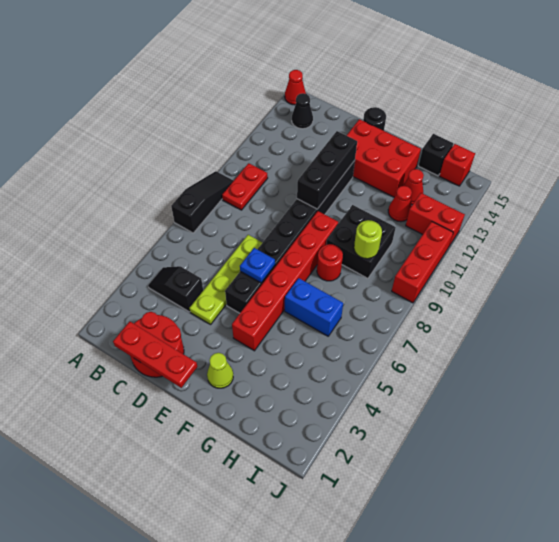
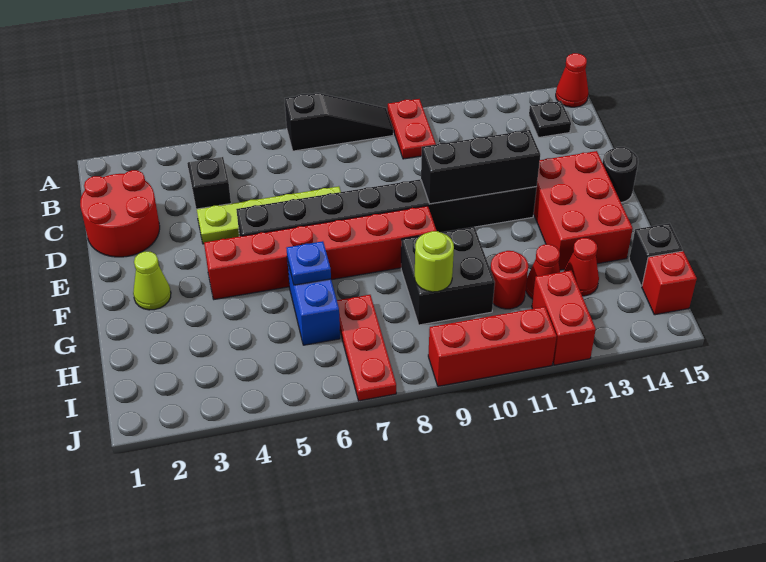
red plate B9:B10 level 1 -> red plate A10:B10 level 1
black cone B14 level 1 -> black plate B14 level 1
red plate C1:E1 level 2 -> red plate H7:J7 level 1
blue plate E6 level 2 -> blue plate G6 level 2
red round brick G8 level 1 -> red round brick H11 level 1

